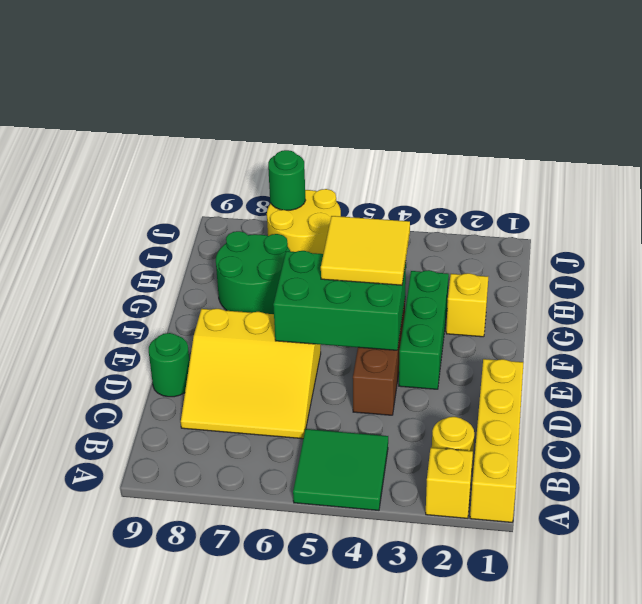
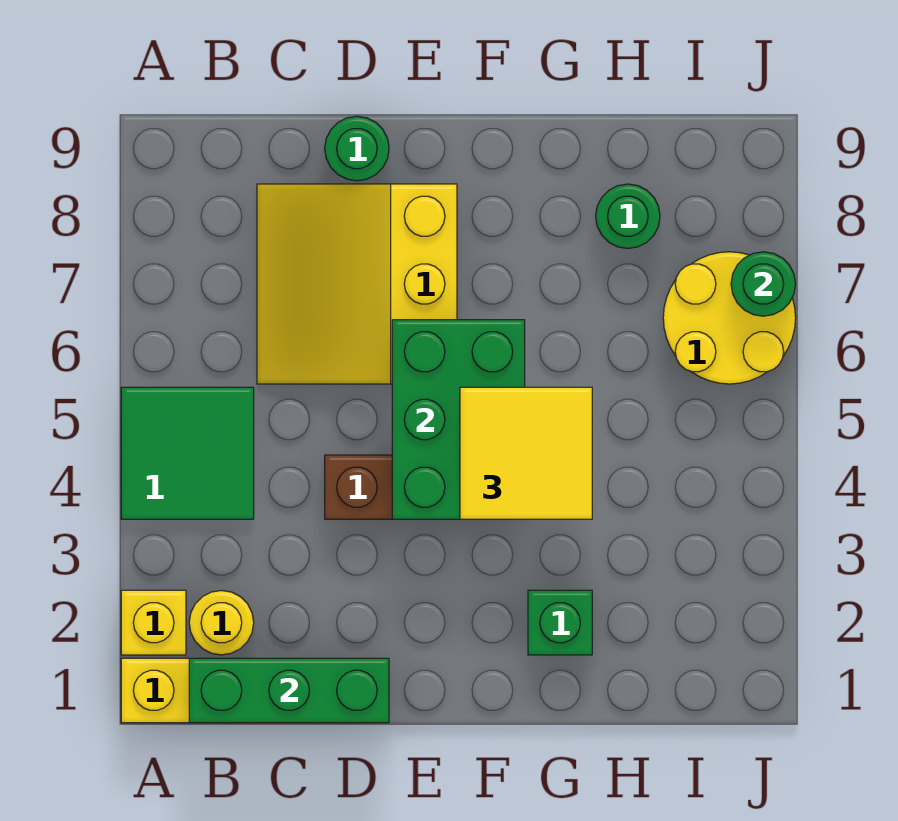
green brick E3:G3 level 1 -> green brick B1:D1 level 2
yellow brick G2 level 1 -> green brick G2 level 1
green round brick G7:H8 level 1 -> green round brick H8 level 1

